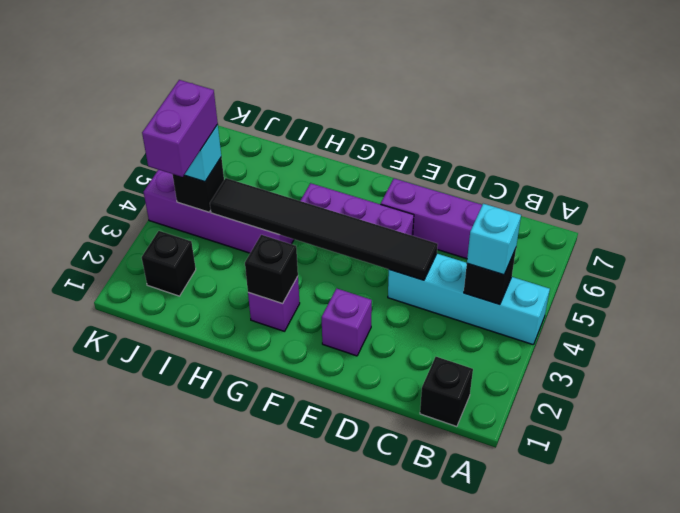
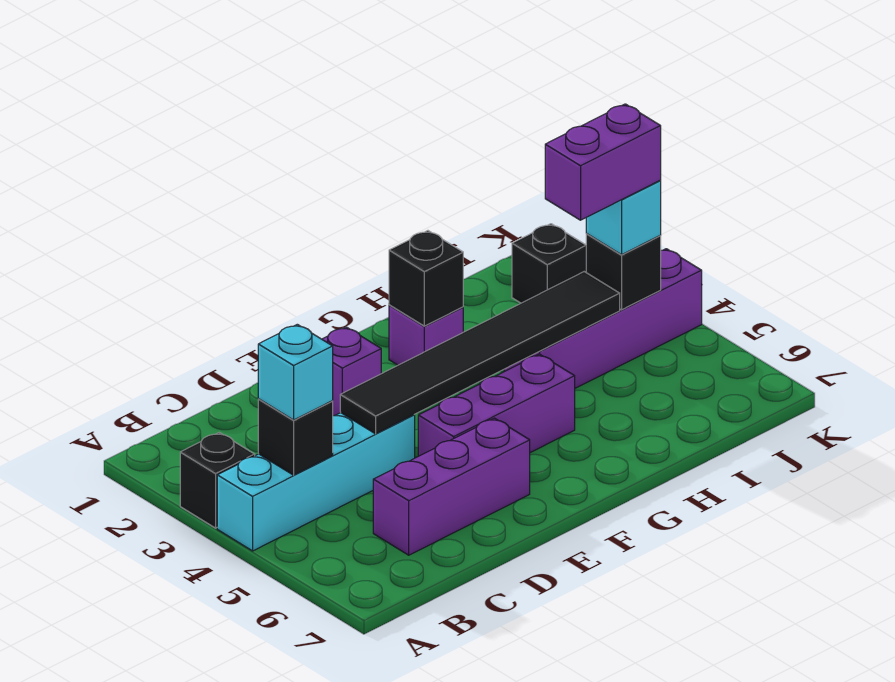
black brick B1 level 1 -> black brick A3 level 1
purple brick J3:J4 level 4 -> purple brick I4:J4 level 4

